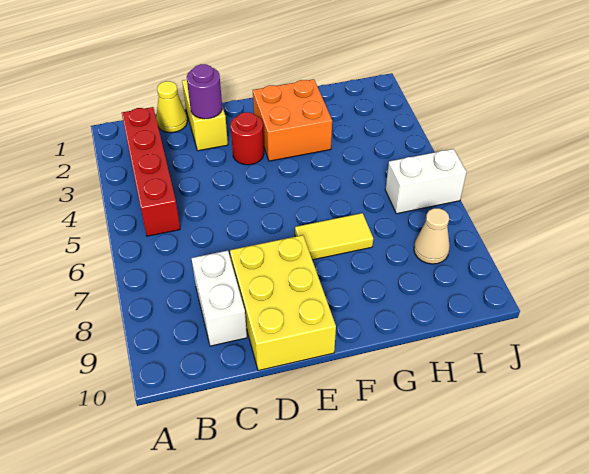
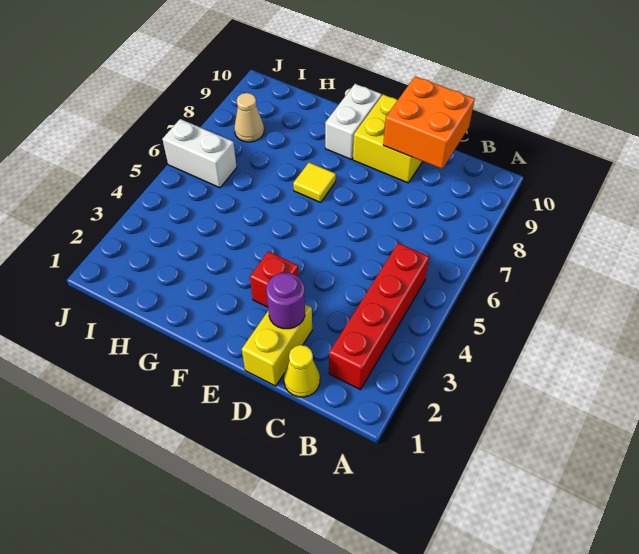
white brick C8:C9 level 1 -> white brick F9:F10 level 1
yellow brick D8:E10 level 1 -> yellow brick D9:E10 level 1
red round brick E3 level 1 -> red brick E3 level 1
orange brick F2:G3 level 1 -> orange brick C9:D10 level 2
yellow tile F7:G7 level 1 -> yellow tile F7 level 1

